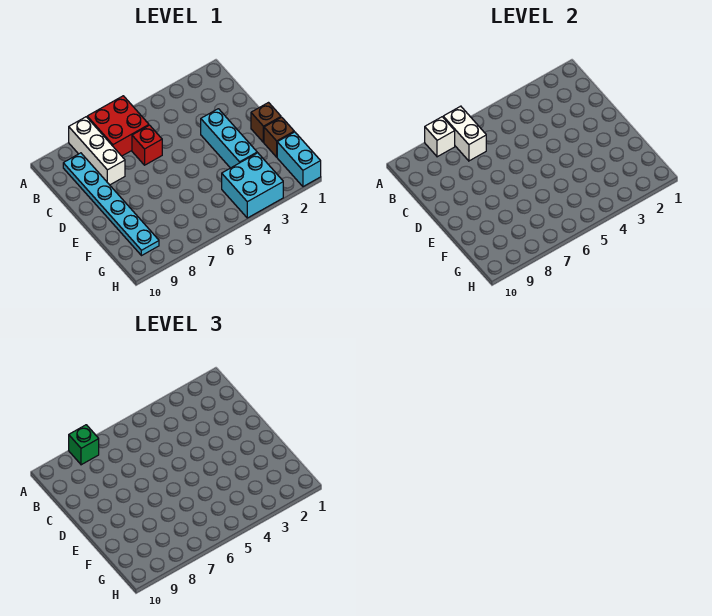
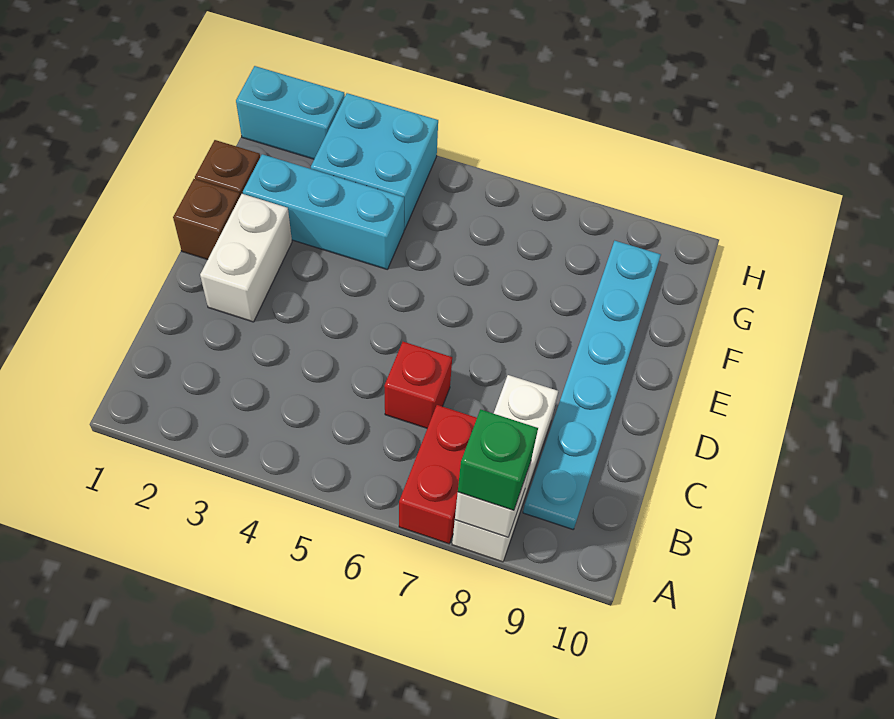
red brick A6:B7 level 1 -> red brick A7:B7 level 1
white brick A7:B7 level 2 -> white brick D2:E2 level 1
cyan brick D3:F3 level 1 -> cyan brick F2:F4 level 1
cyan brick G1:H1 level 1 -> cyan brick H1:H2 level 1

